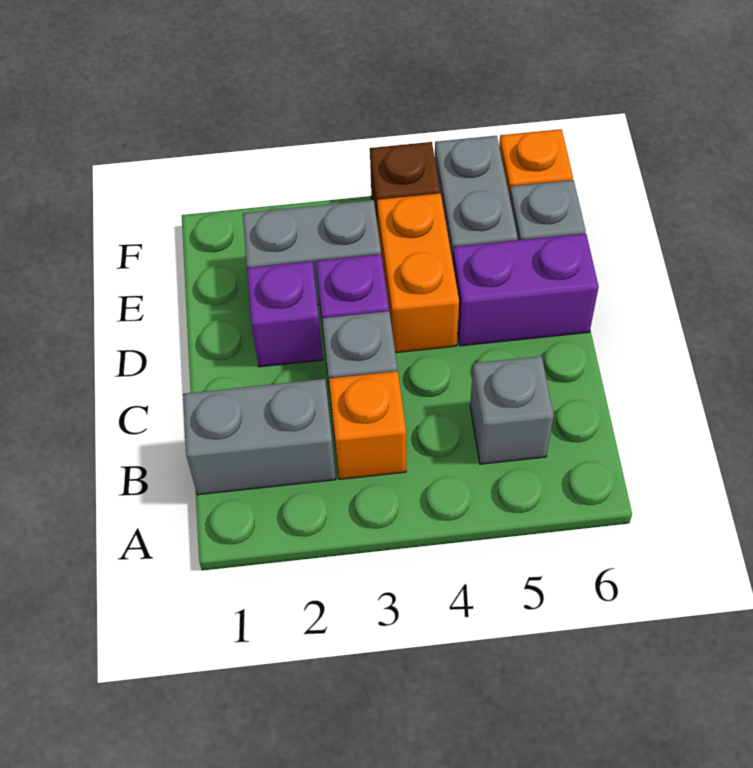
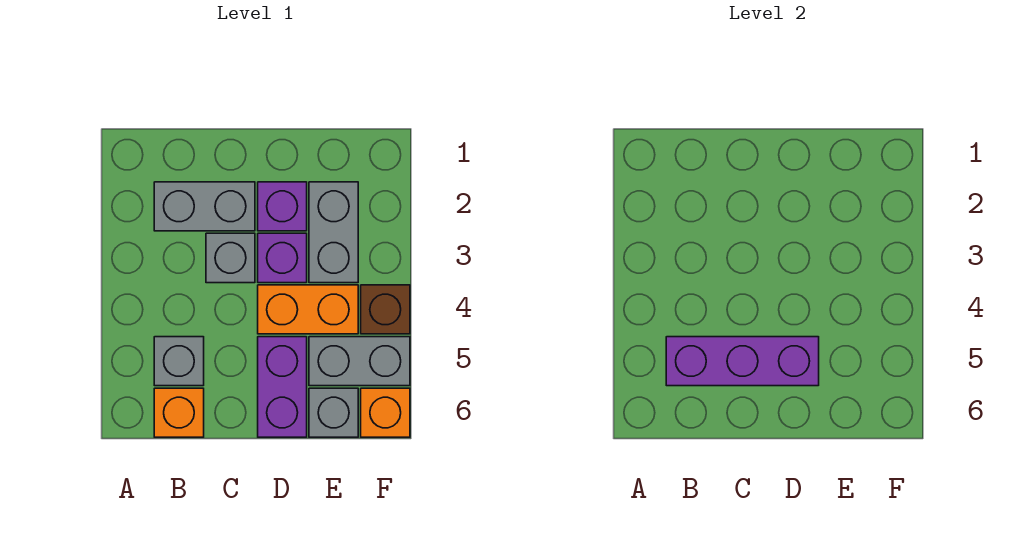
grey brick B1:B2 level 1 -> grey brick B2:C2 level 1
orange brick B3 level 1 -> orange brick B6 level 1
none -> purple brick B5:D5 level 2

